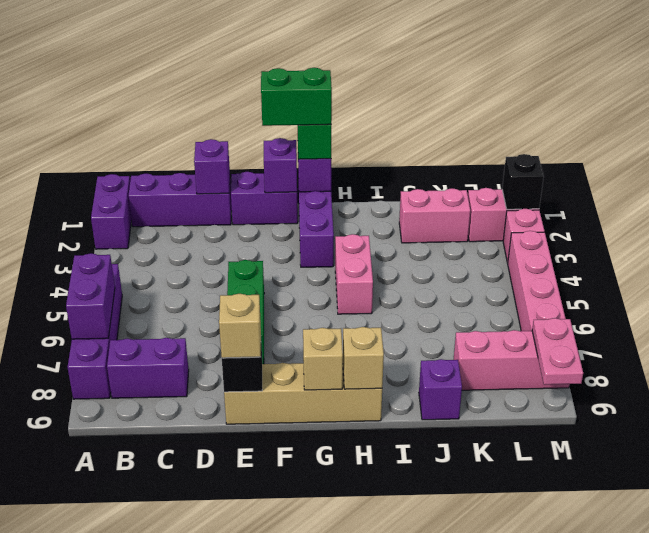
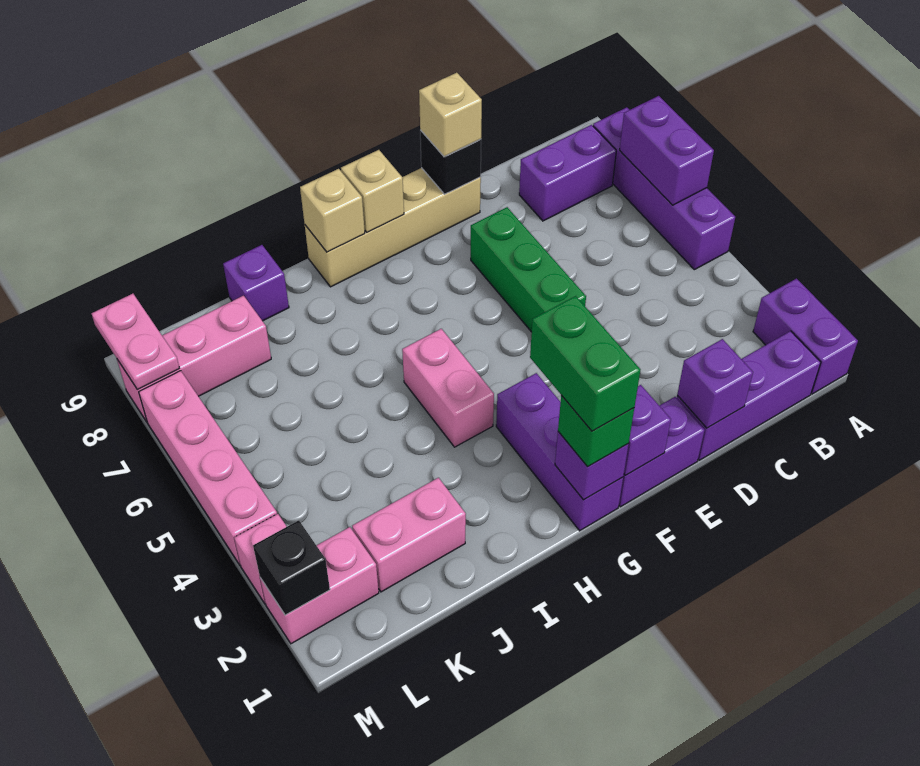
green brick F1:G1 level 4 -> green brick G1:G2 level 4

